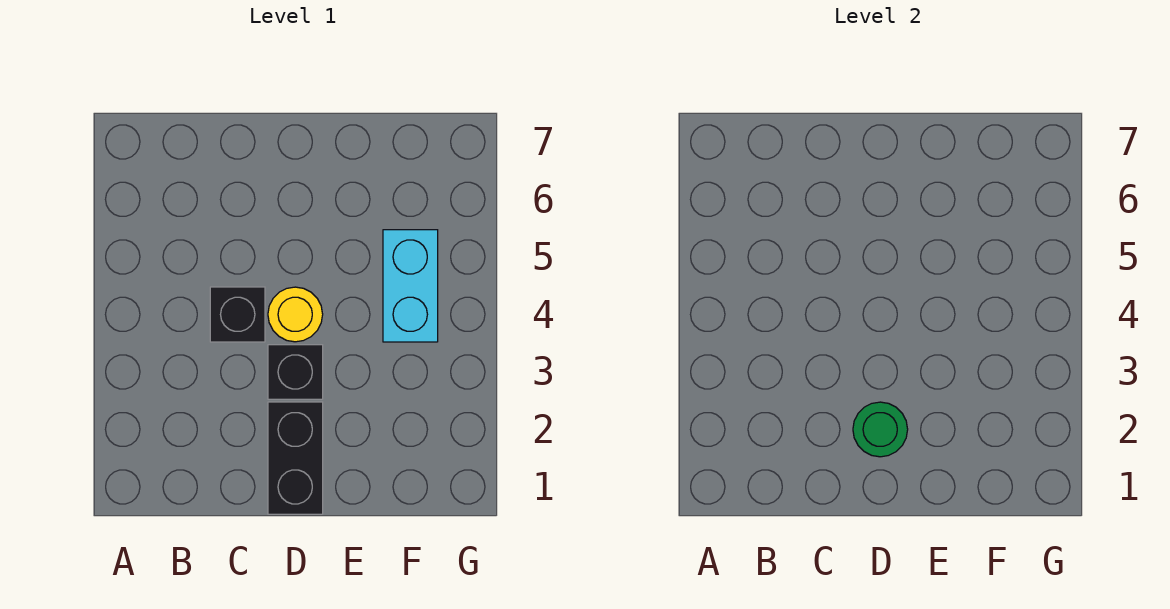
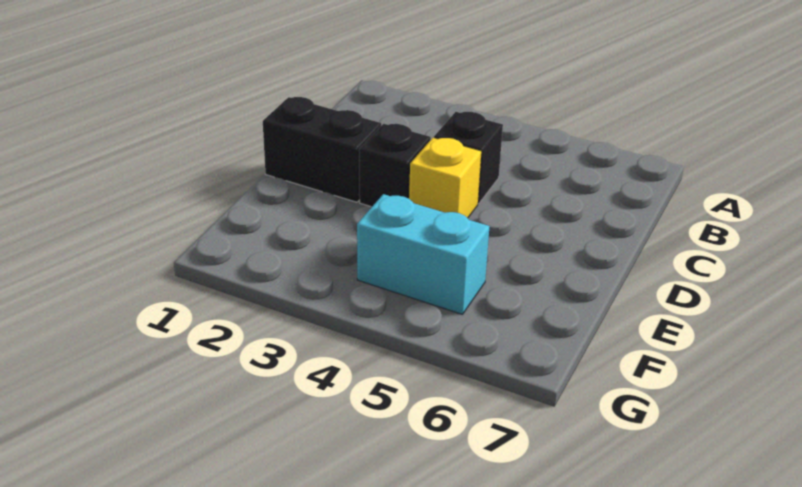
green round brick D2 level 2 -> none
yellow round brick D4 level 1 -> yellow brick D4 level 1

